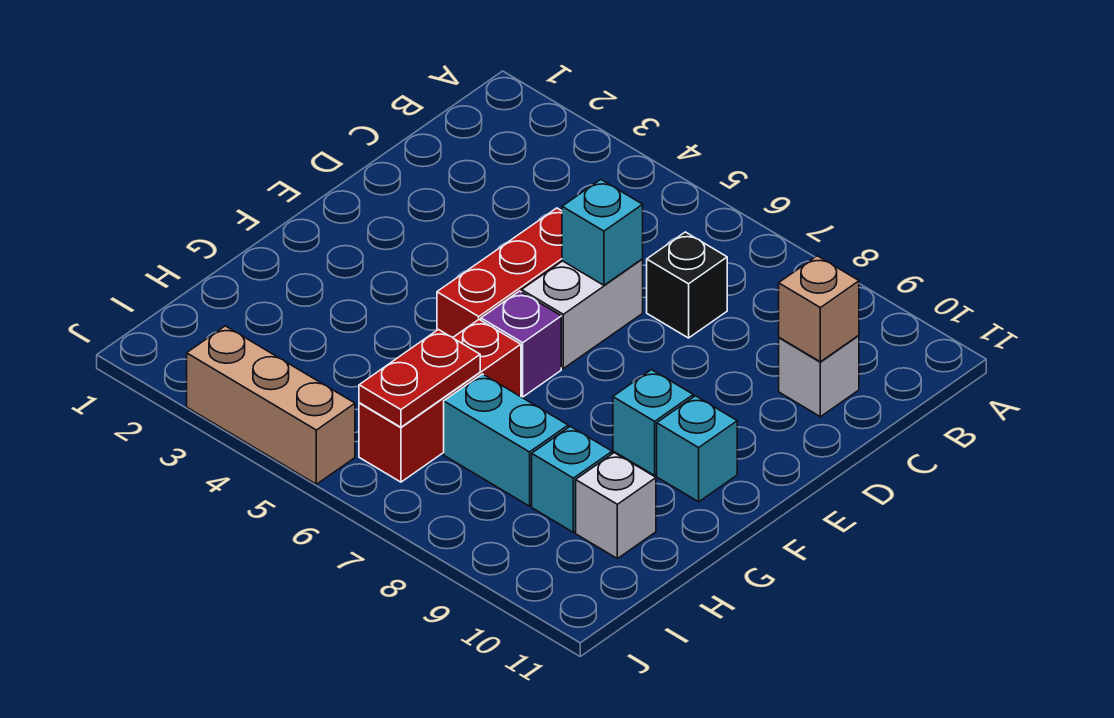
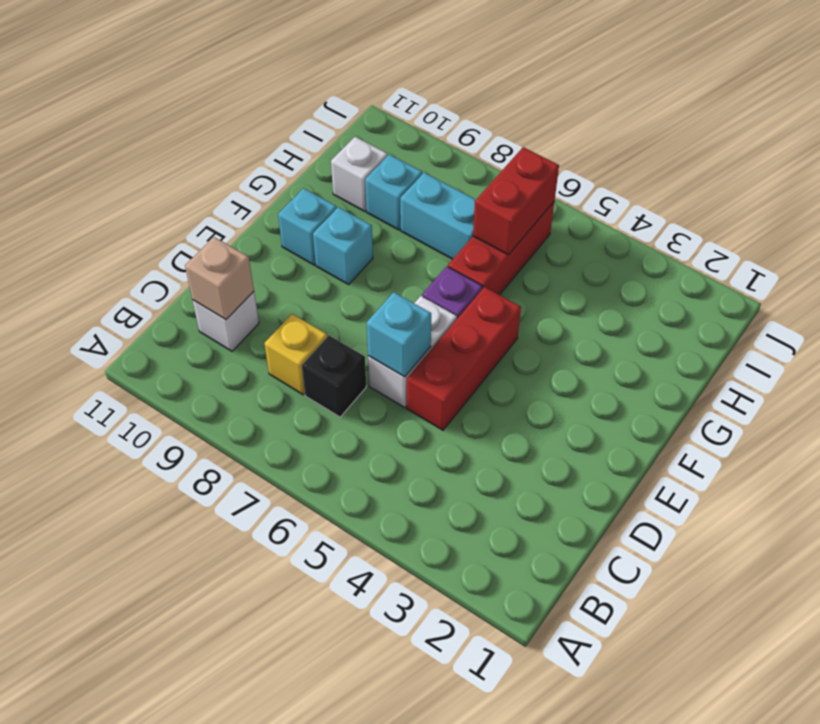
none -> yellow brick C8 level 1
red plate H6:I6 level 2 -> red brick H6:I6 level 2
tan brick J3:J5 level 1 -> none

